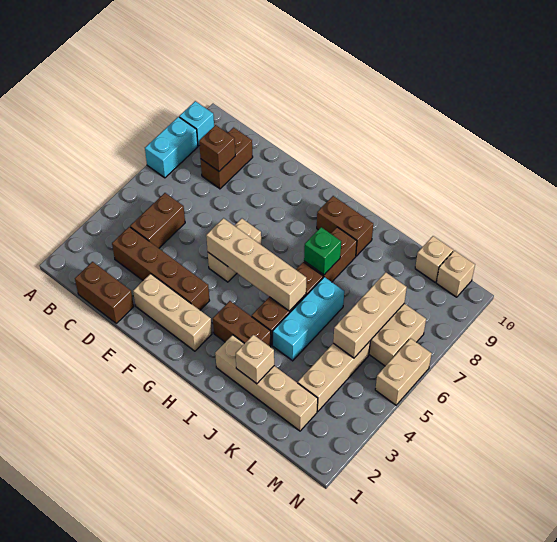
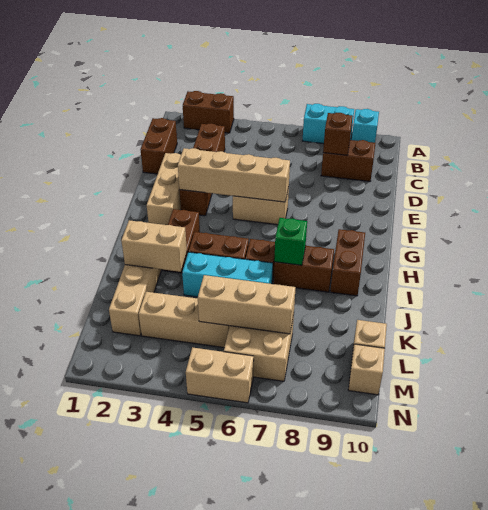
brown brick C4:C5 level 1 -> brown brick A2:A3 level 1
tan brick F5:I5 level 2 -> tan brick F3:F6 level 2
tan brick J2 level 2 -> tan brick J2:J3 level 2

